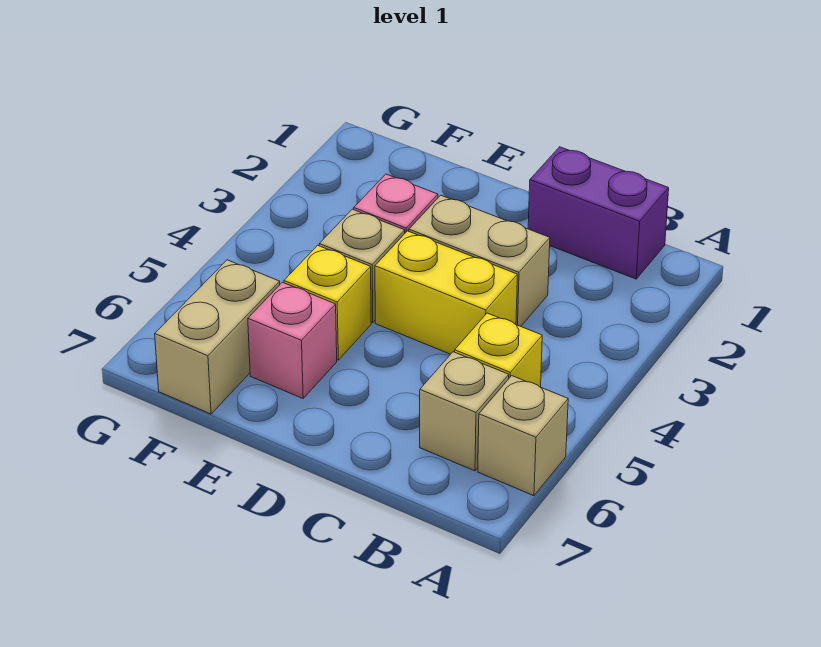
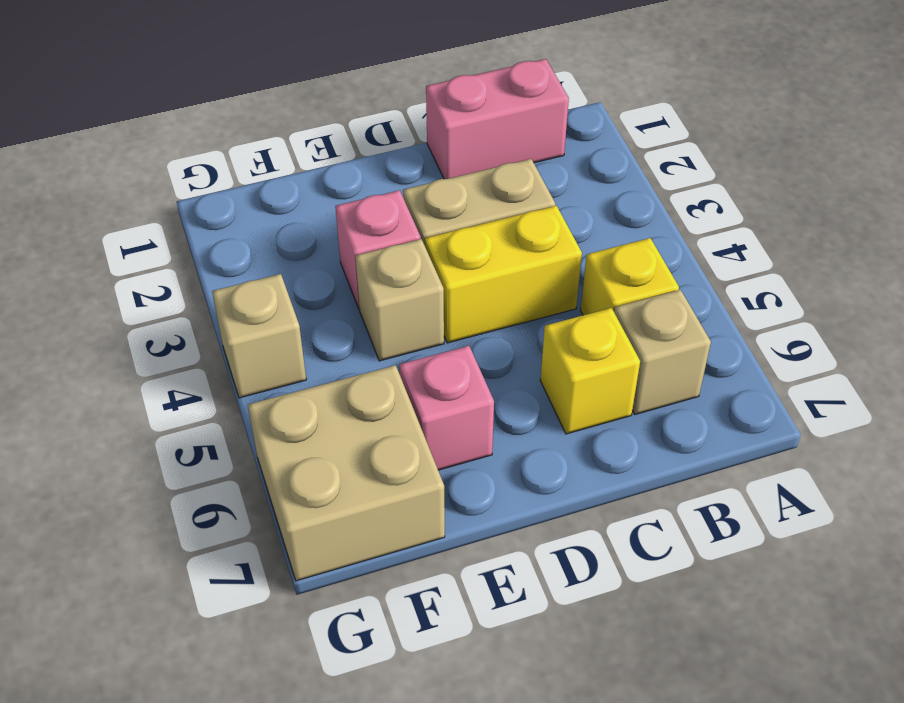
tan brick A6 level 1 -> tan brick G4 level 1
purple brick B1:C1 level 1 -> pink brick B1:C1 level 1
yellow brick E5 level 1 -> yellow brick C6 level 1
tan brick F6:F7 level 1 -> tan brick F6:G7 level 1

